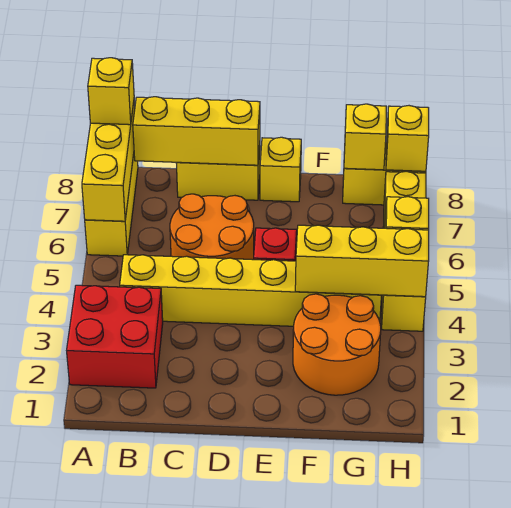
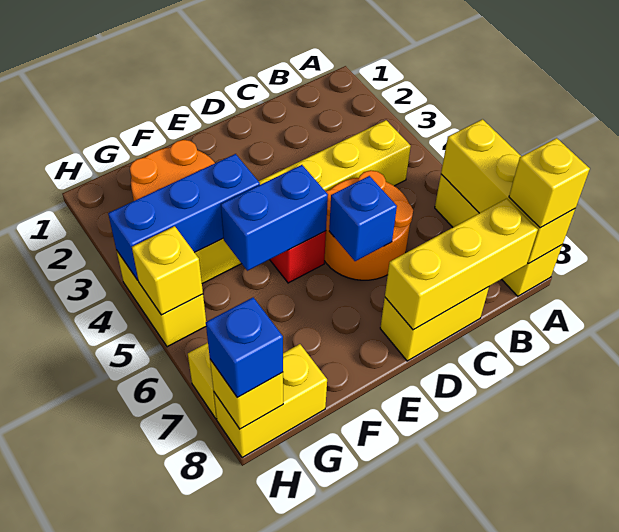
red brick A2:B3 level 1 -> none
none -> blue brick D6 level 2
none -> blue brick E5:F5 level 2
yellow brick E8 level 1 -> none
yellow brick F4:H4 level 2 -> blue brick F4:H4 level 2
yellow brick G8 level 2 -> none
none -> blue brick H8 level 3

